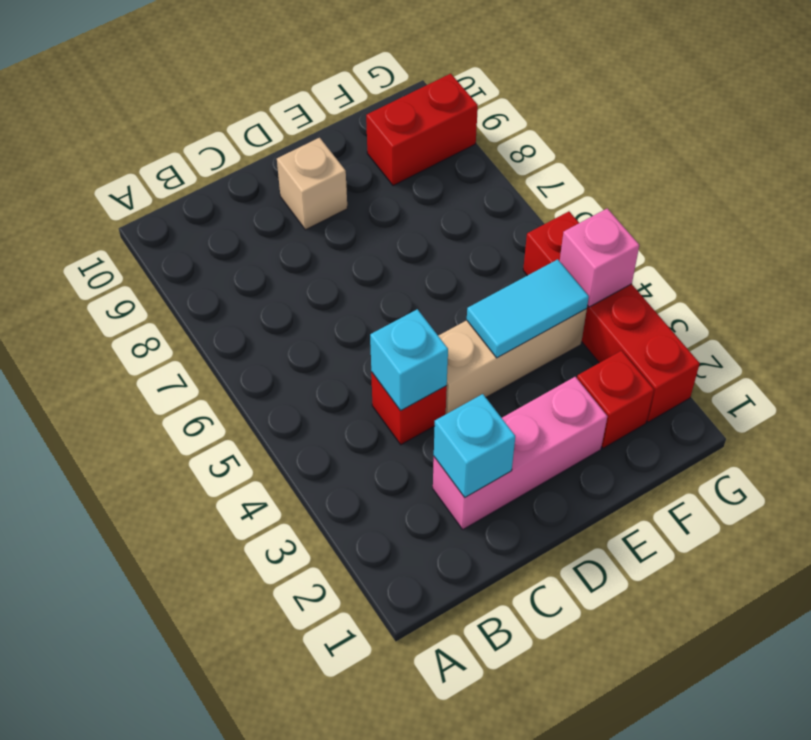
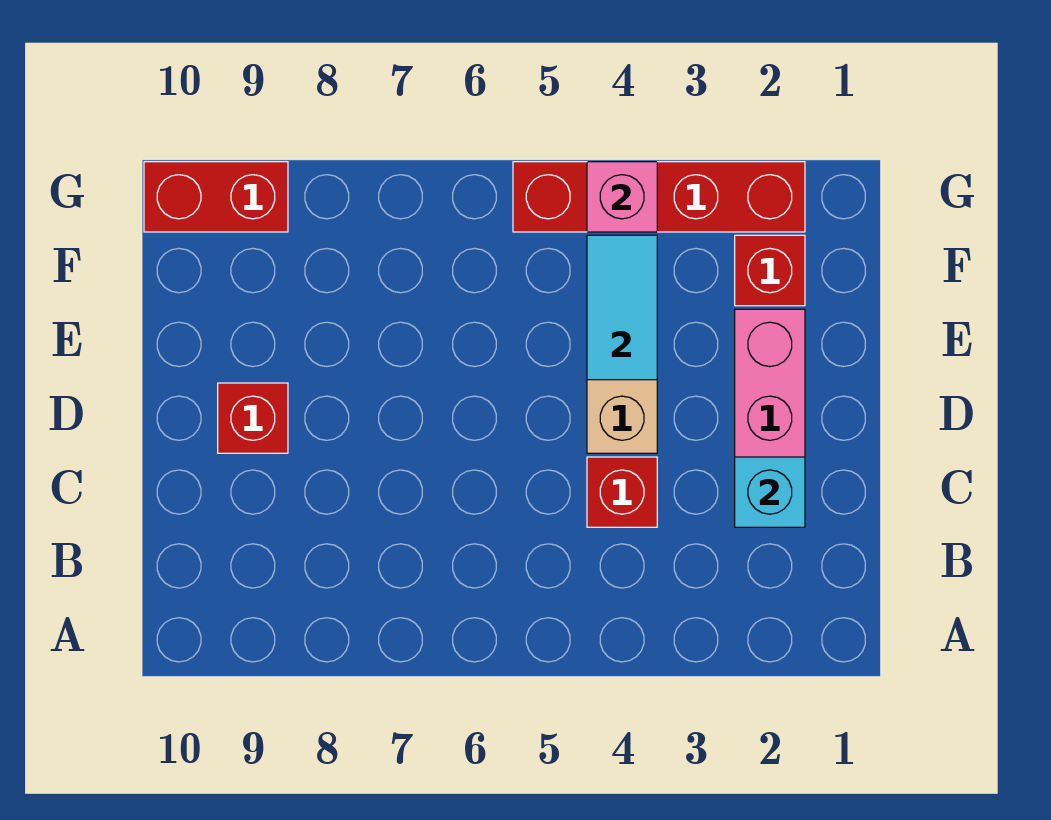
cyan brick C4 level 2 -> none
tan brick D9 level 1 -> red brick D9 level 1
red brick F9:G9 level 1 -> red brick G9:G10 level 1

